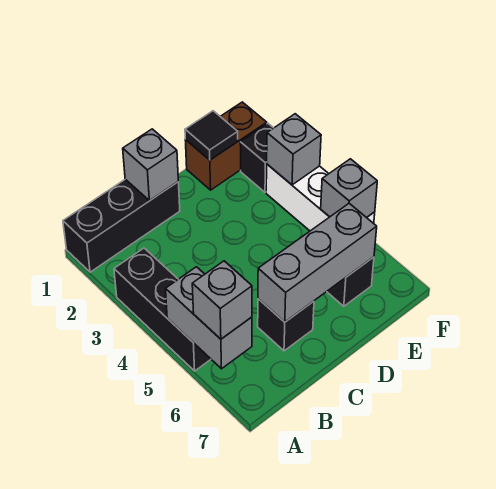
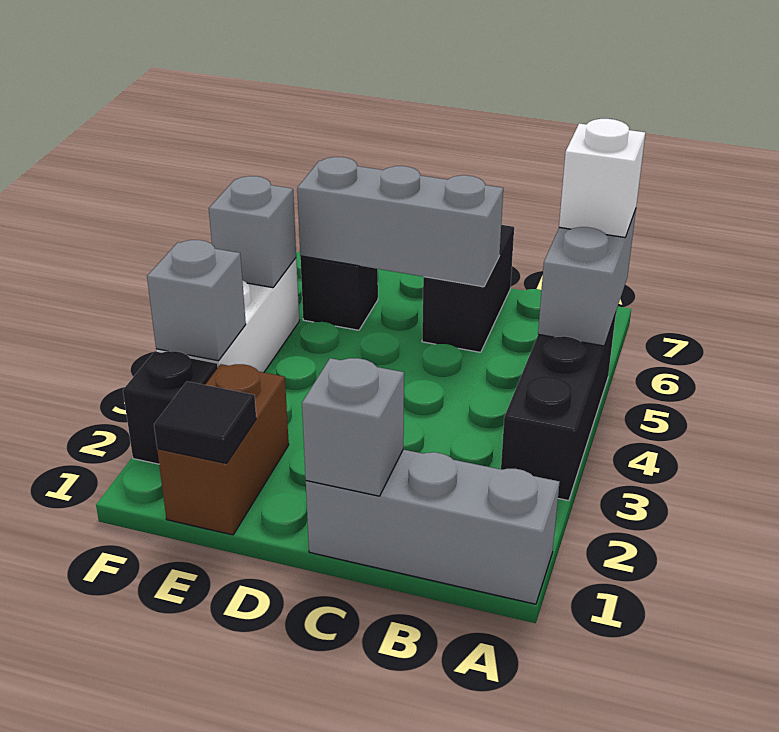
black brick A1:C1 level 1 -> grey brick A1:C1 level 1
grey brick A6 level 3 -> white brick A6 level 3
black brick C6 level 1 -> black brick C6:C7 level 1
brown brick E1:F1 level 1 -> brown brick E1:E2 level 1

